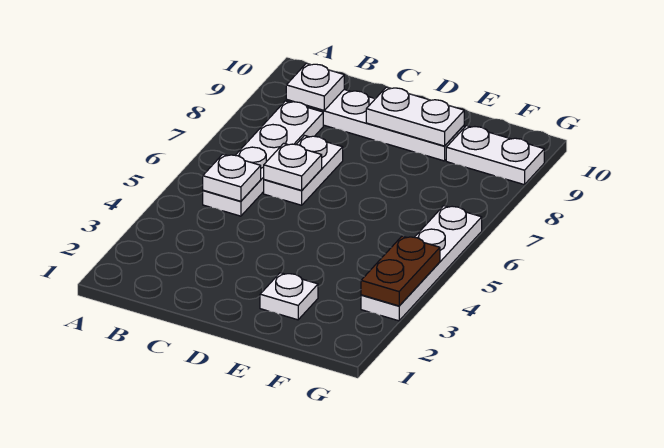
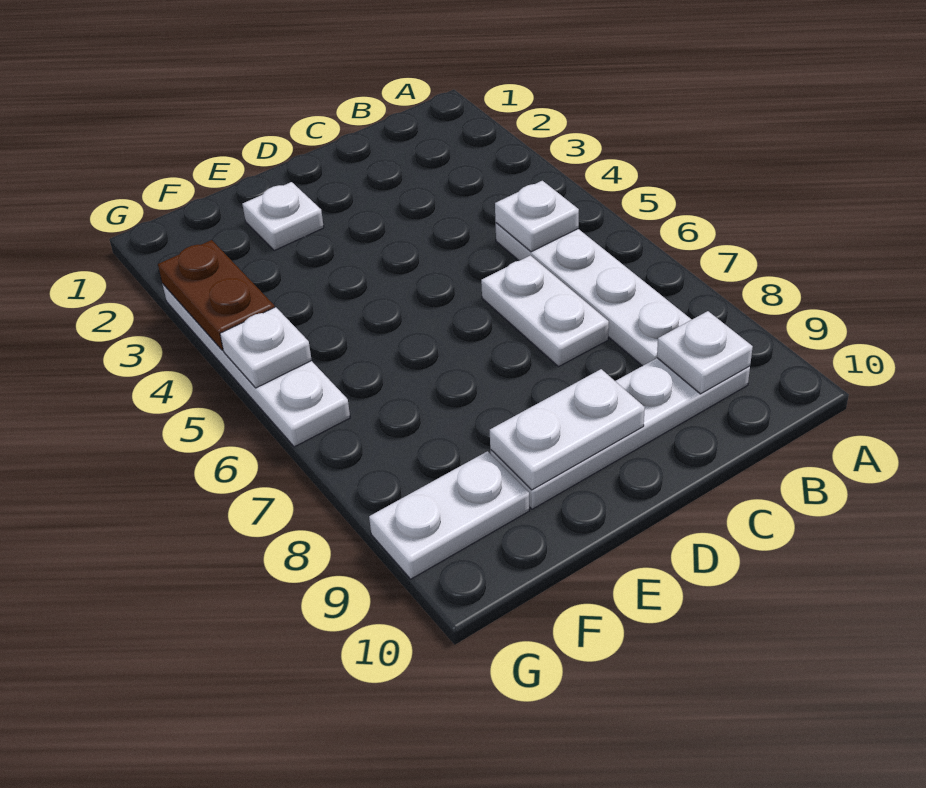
white plate C6 level 2 -> white plate G5 level 2

